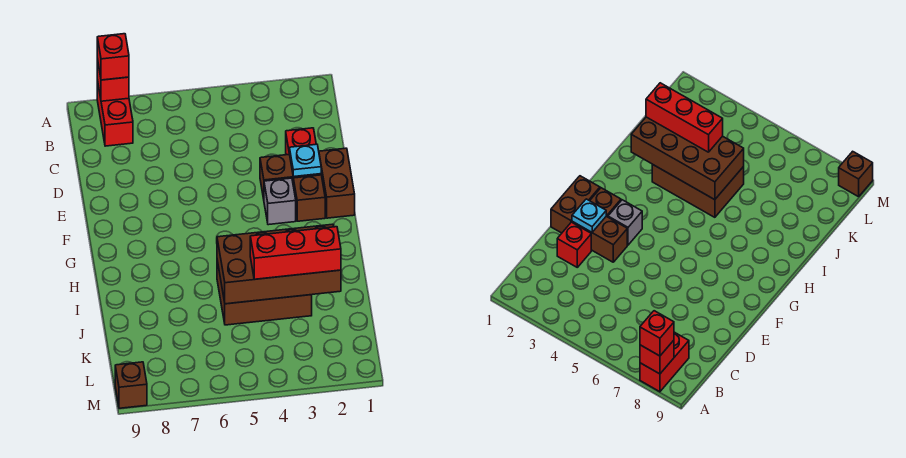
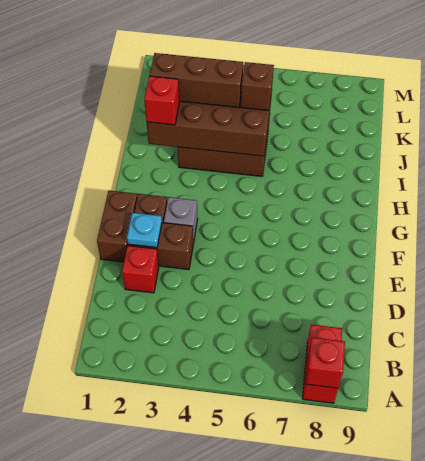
red brick A8 level 3 -> red brick I2 level 3
red brick J2:J4 level 3 -> brown brick J2:J4 level 3
brown brick M9 level 1 -> brown brick J5 level 3

